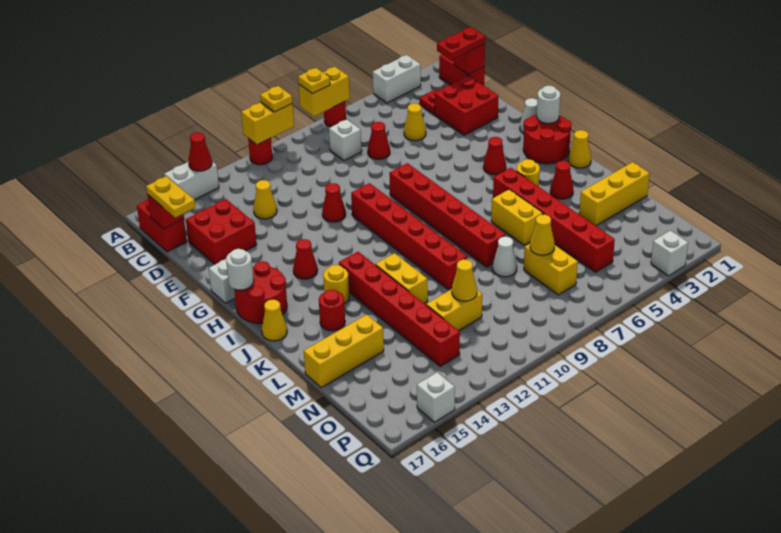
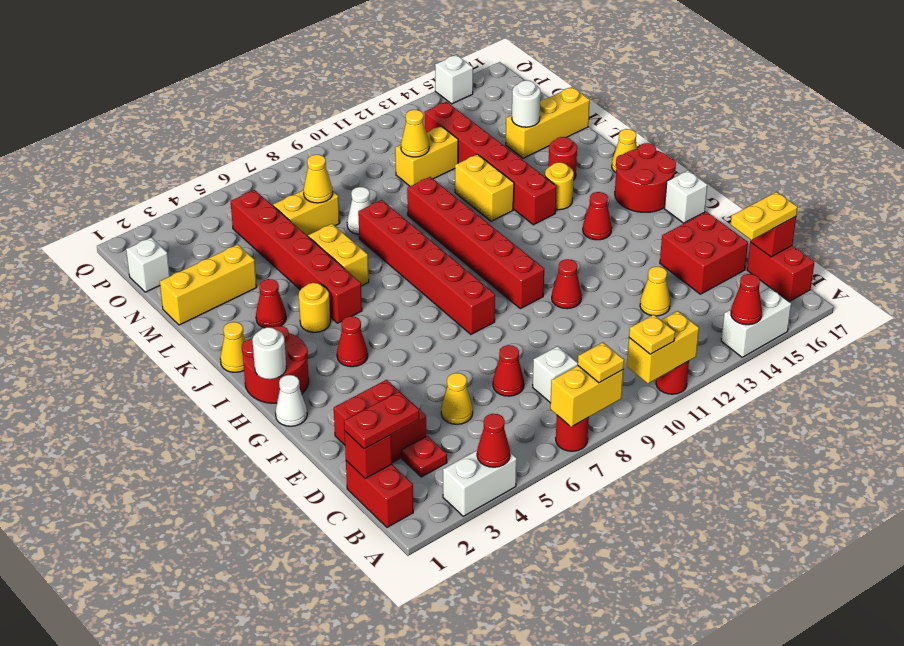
none -> red cone A4 level 2
yellow plate C17:D17 level 3 -> yellow plate C16:C17 level 3
white round brick H17 level 2 -> white round brick M15 level 2
yellow brick N7:O7 level 1 -> yellow brick N6:N7 level 1
white brick Q3 level 1 -> white brick O1 level 1

